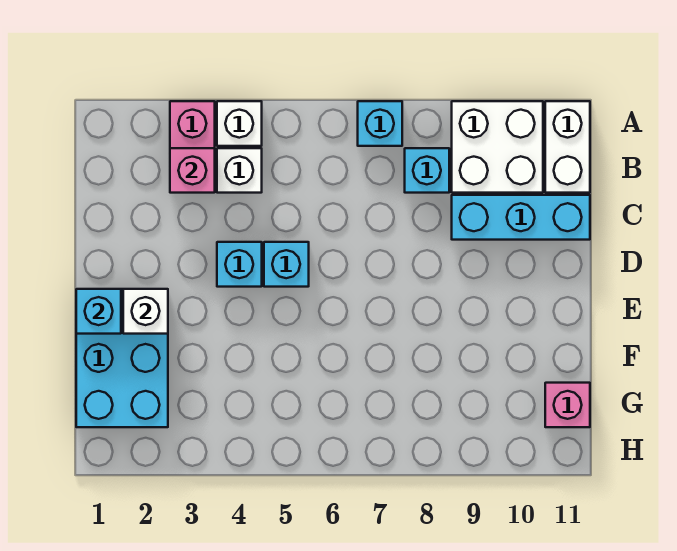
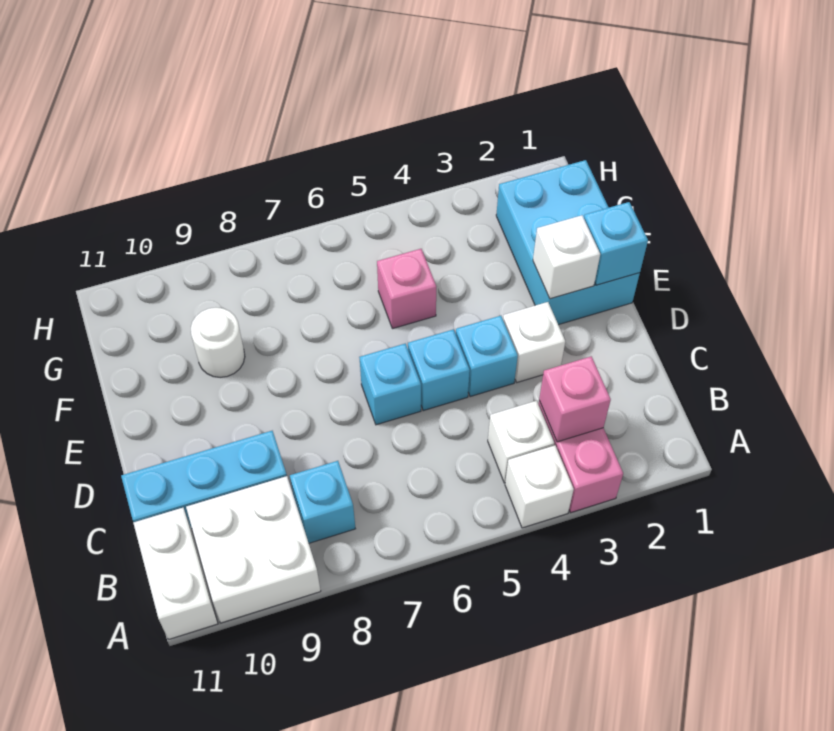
cyan brick A7 level 1 -> cyan brick D6 level 1
none -> white brick D3 level 1
none -> white round brick F9 level 1
pink brick G11 level 1 -> pink brick F5 level 1

